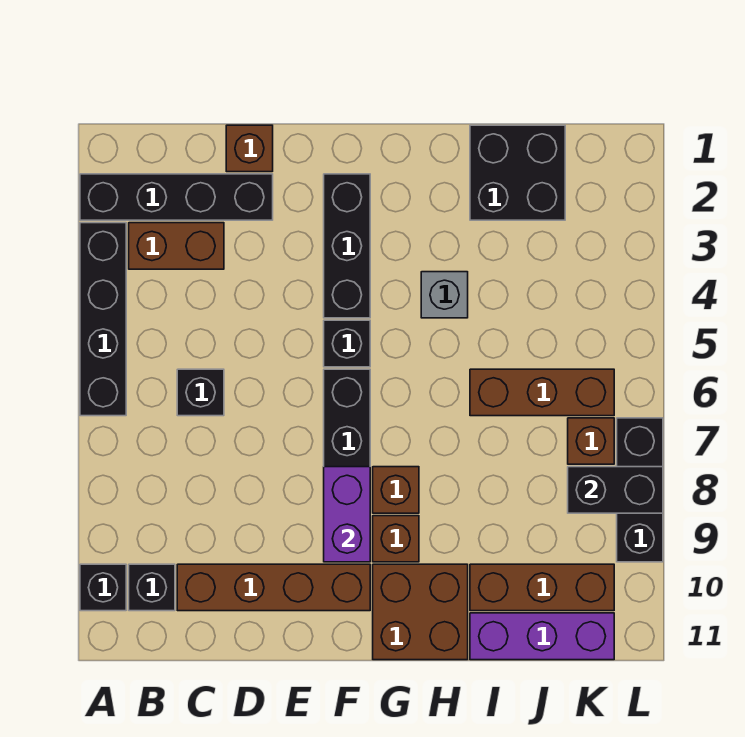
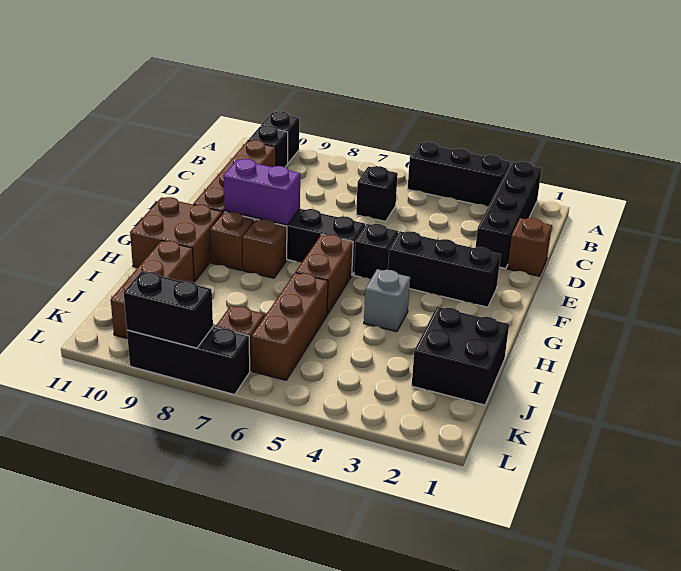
black brick A3:A6 level 1 -> black brick A3:A5 level 1
brown brick B3:C3 level 1 -> brown brick G6:H6 level 1
purple brick I11:K11 level 1 -> none
black brick K8:L8 level 2 -> black brick L8:L9 level 2

